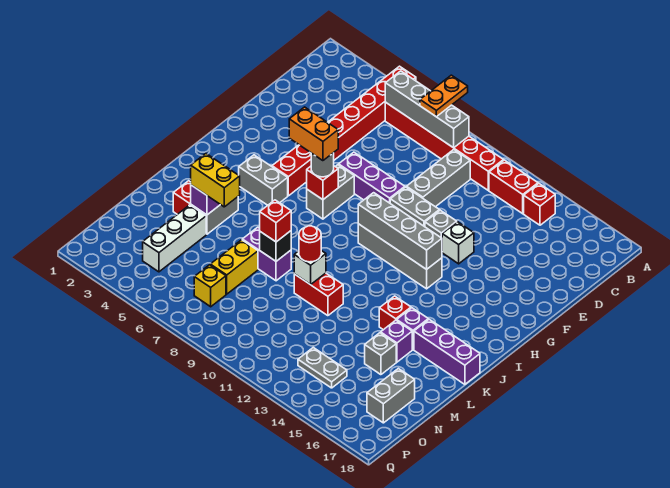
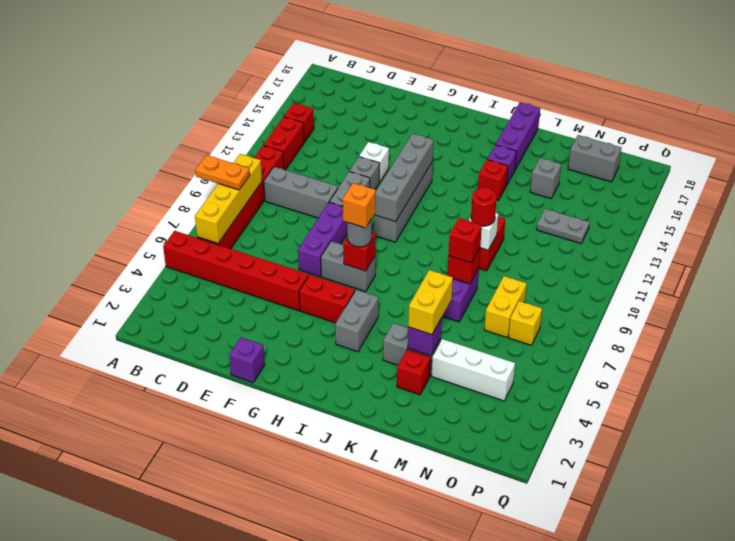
grey brick B6:B9 level 2 -> yellow brick B6:B9 level 2
orange brick H6:H7 level 4 -> orange brick H7 level 4
black brick L8 level 2 -> red brick L8 level 2
purple brick L15 level 1 -> purple brick F1 level 1
yellow brick M7:N7 level 1 -> yellow brick N7:N8 level 1
grey plate O13:O14 level 1 -> grey plate N13:O13 level 1

